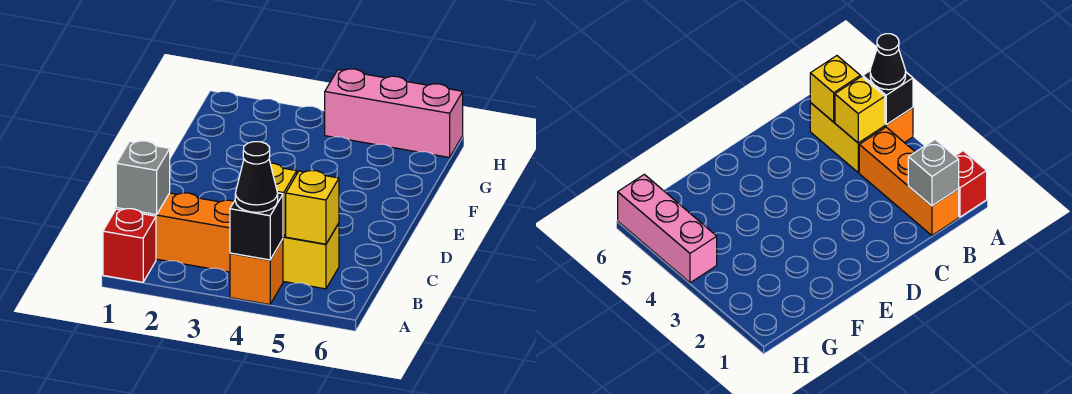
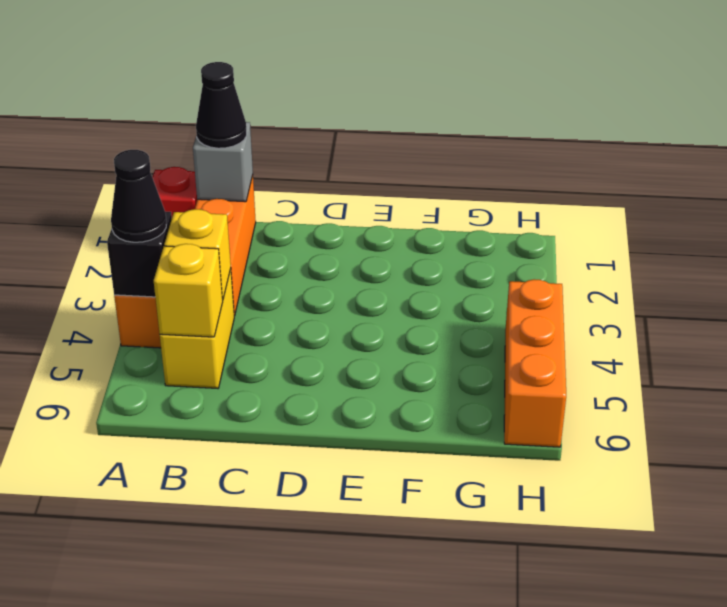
none -> black cone B1 level 3
pink brick H4:H6 level 1 -> orange brick H4:H6 level 1

